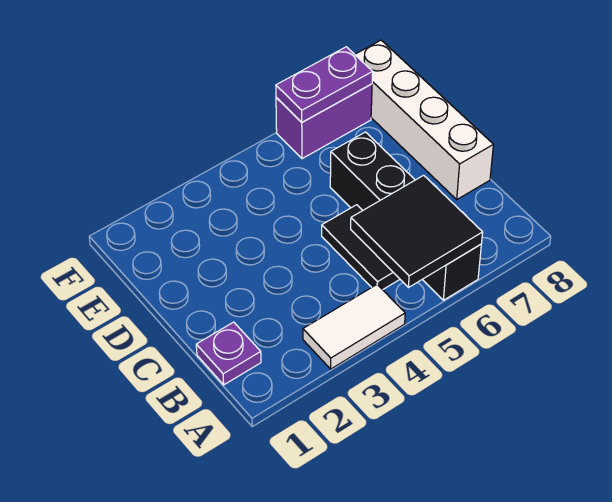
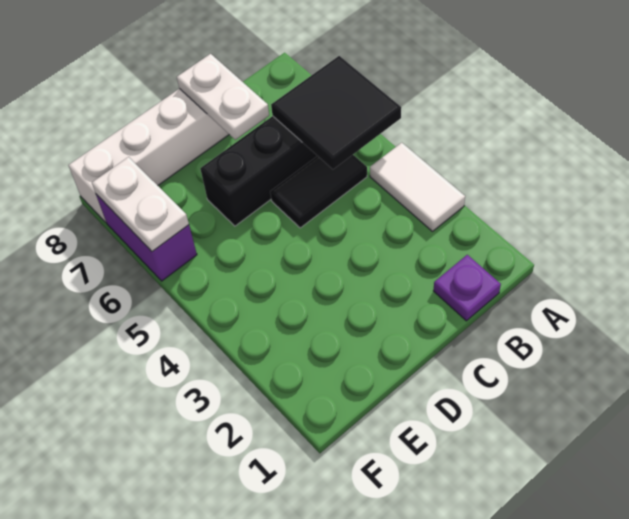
none -> white plate C7:C8 level 2
purple plate F6:F7 level 2 -> white plate F6:F7 level 2

